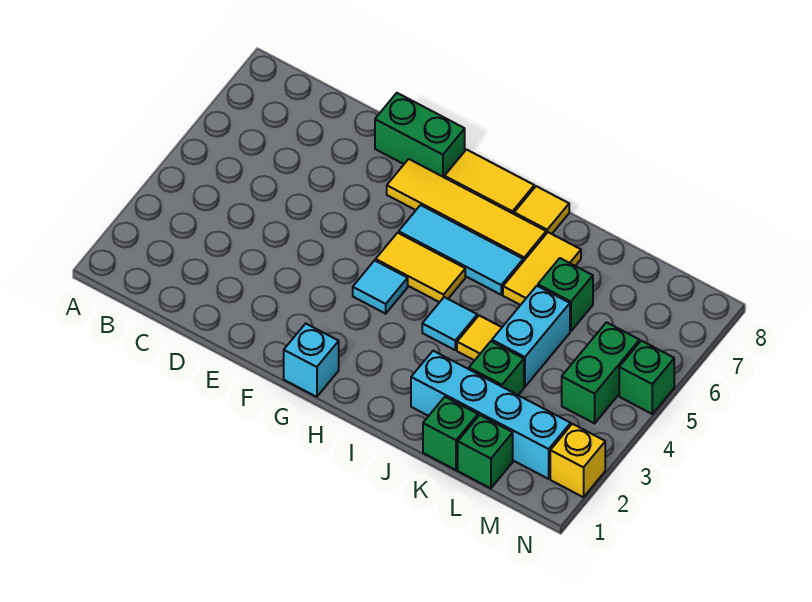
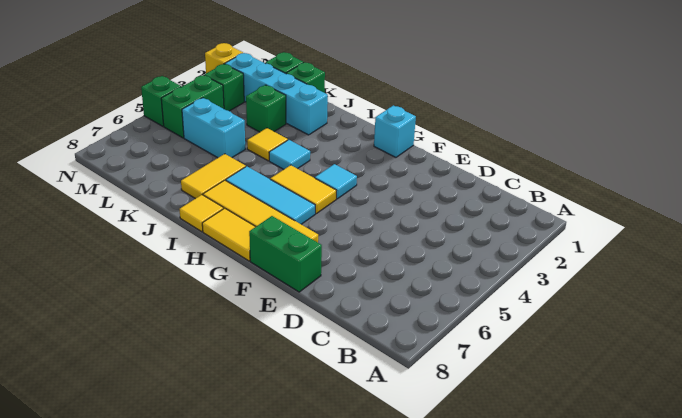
cyan brick K4:K5 level 1 -> cyan brick K5:L5 level 1
green brick K6 level 1 -> green brick M3 level 1

